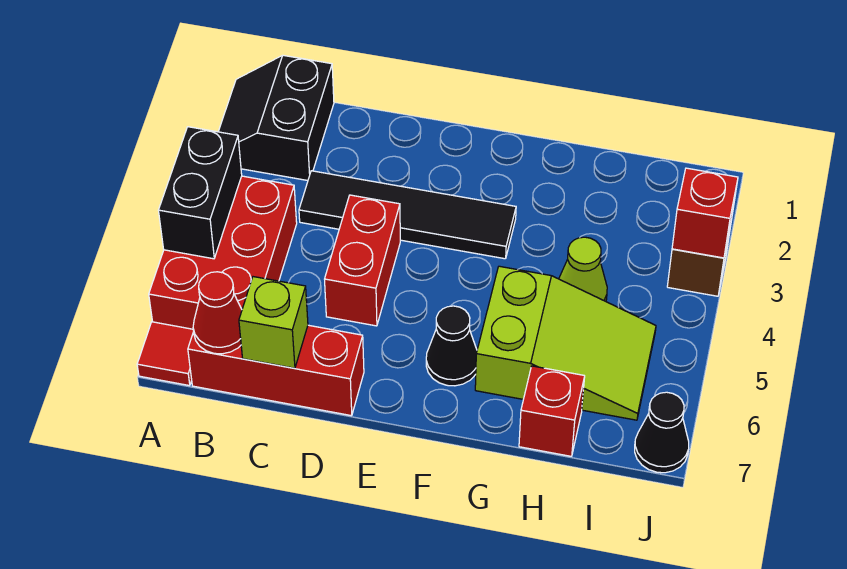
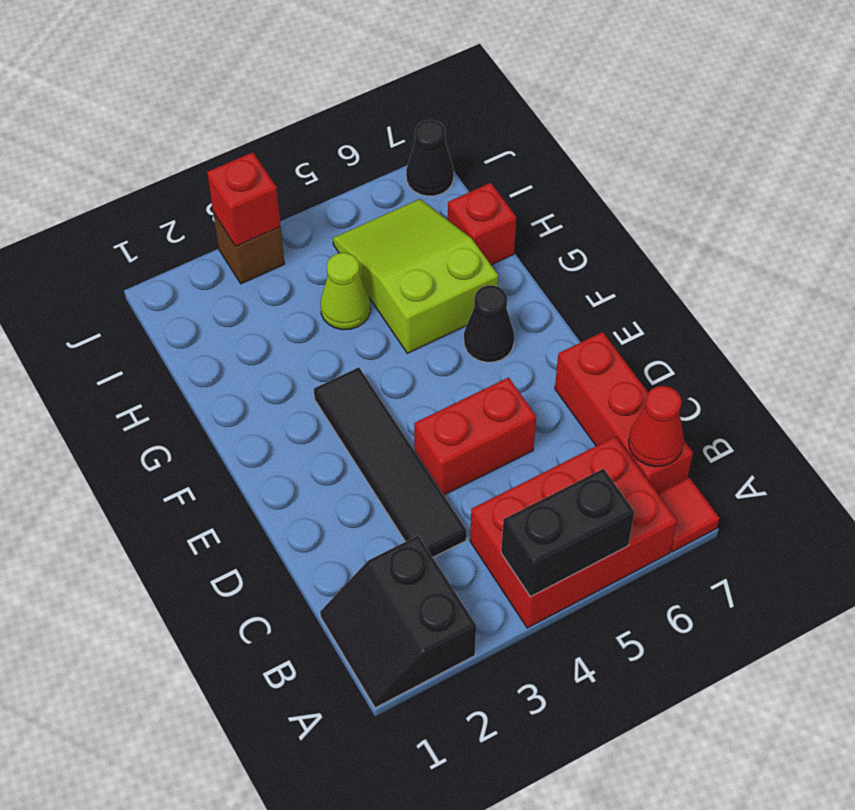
black slope A1:B2 level 1 top B -> black slope A1:B2 level 1 top 2
lime brick C7 level 2 -> none

